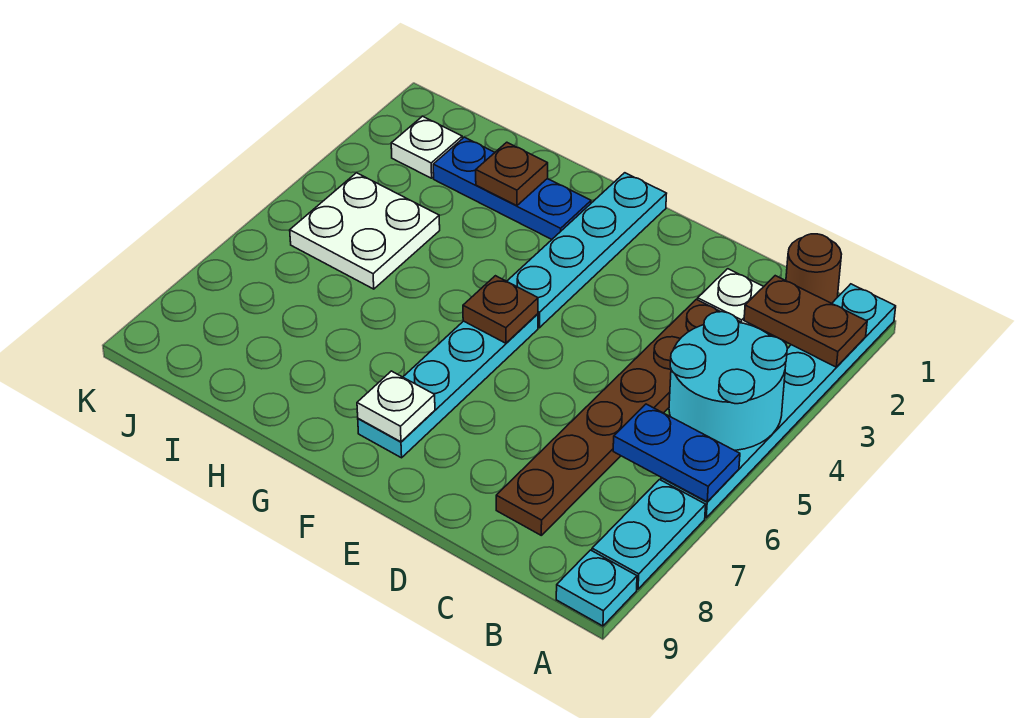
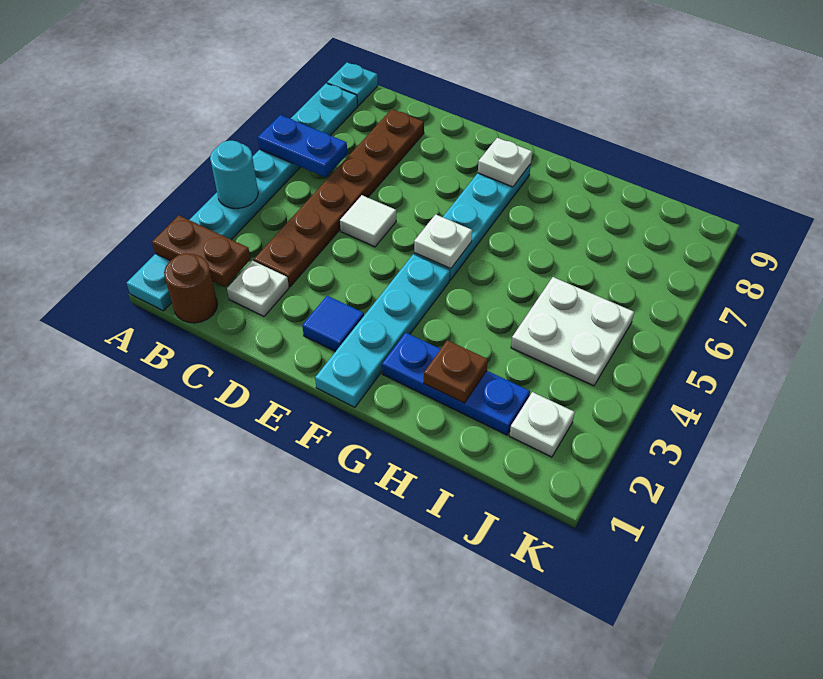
cyan round brick A4:B5 level 2 -> cyan round brick A4 level 2
none -> white tile D5 level 1
none -> blue tile E2 level 1
brown plate F5 level 2 -> white plate F5 level 2

